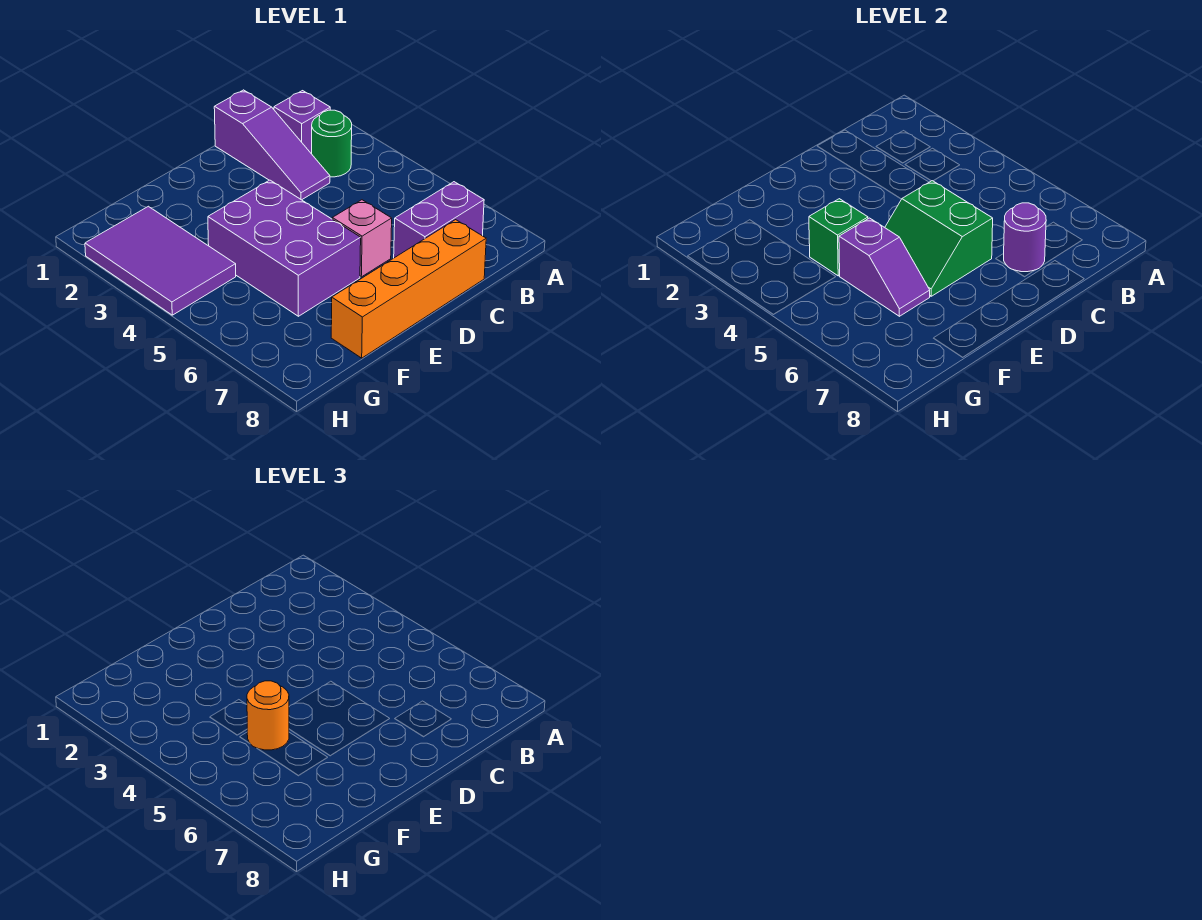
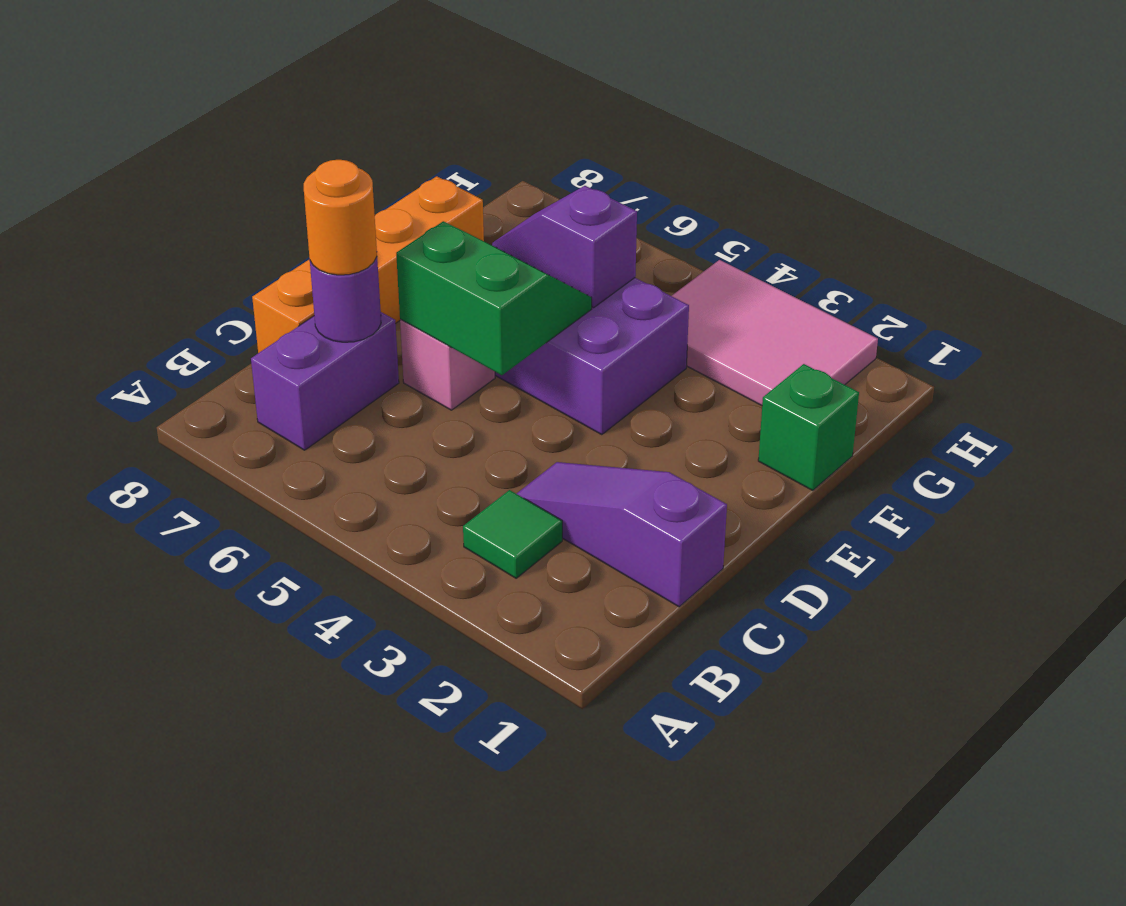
purple brick B2 level 1 -> none
green round brick B3 level 1 -> green tile B3 level 1
green brick F4 level 2 -> green brick F1 level 1
orange round brick F5 level 3 -> orange round brick C7 level 3
purple tile G2:H4 level 1 -> pink tile G2:H4 level 1

